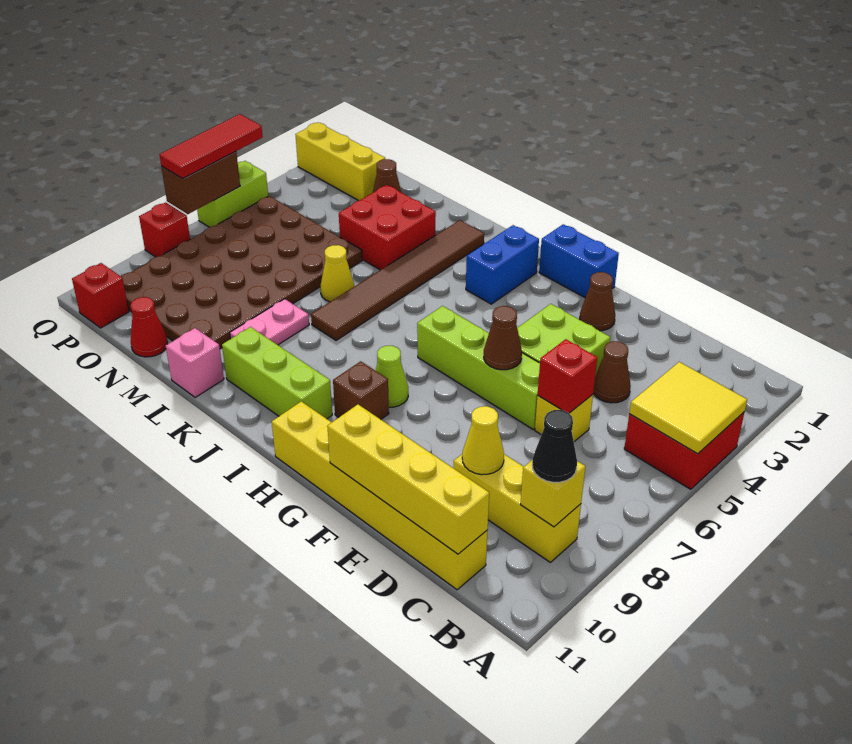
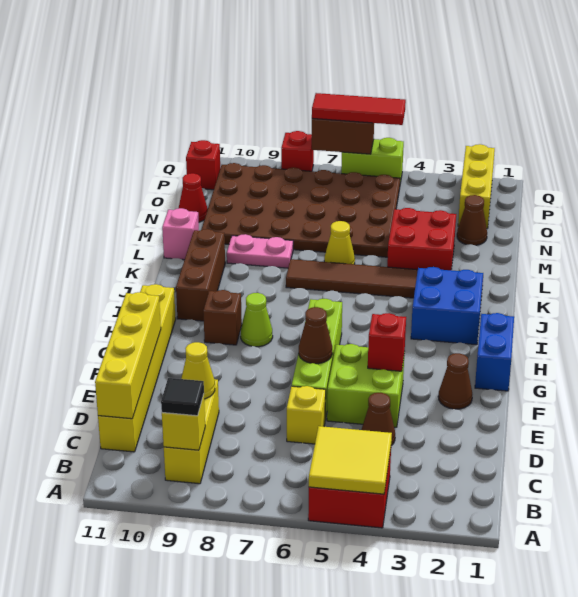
black cone B9 level 3 -> black tile B9 level 3
red brick D6 level 2 -> red brick F4 level 2
blue brick I2:I3 level 1 -> blue brick I2:J3 level 1
lime brick I10:K10 level 1 -> brown brick I10:K10 level 1

